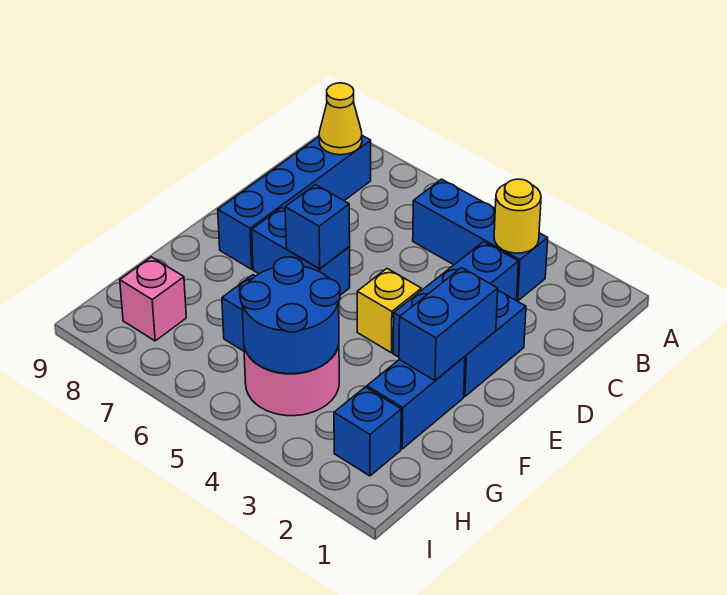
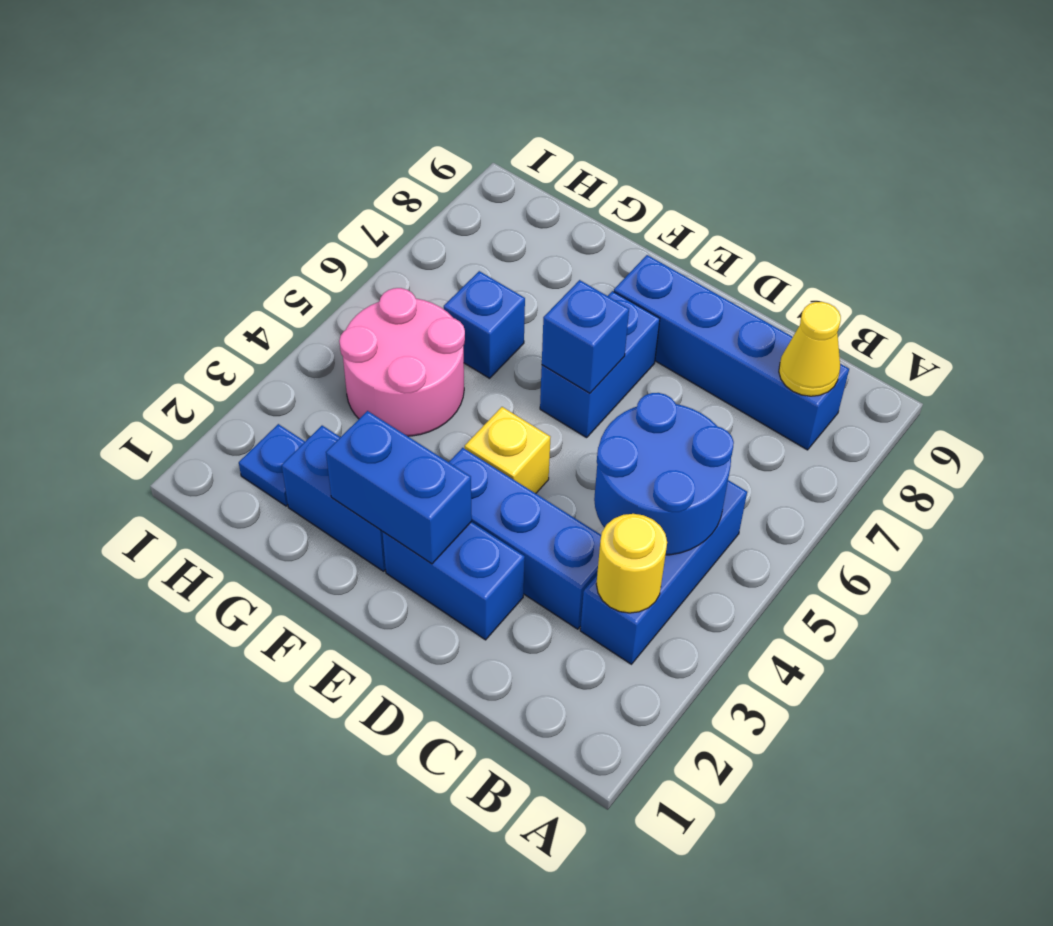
blue round brick G4:H5 level 2 -> blue round brick B4:C5 level 2
blue brick H2 level 1 -> blue plate H2 level 1
pink brick H8 level 1 -> none

